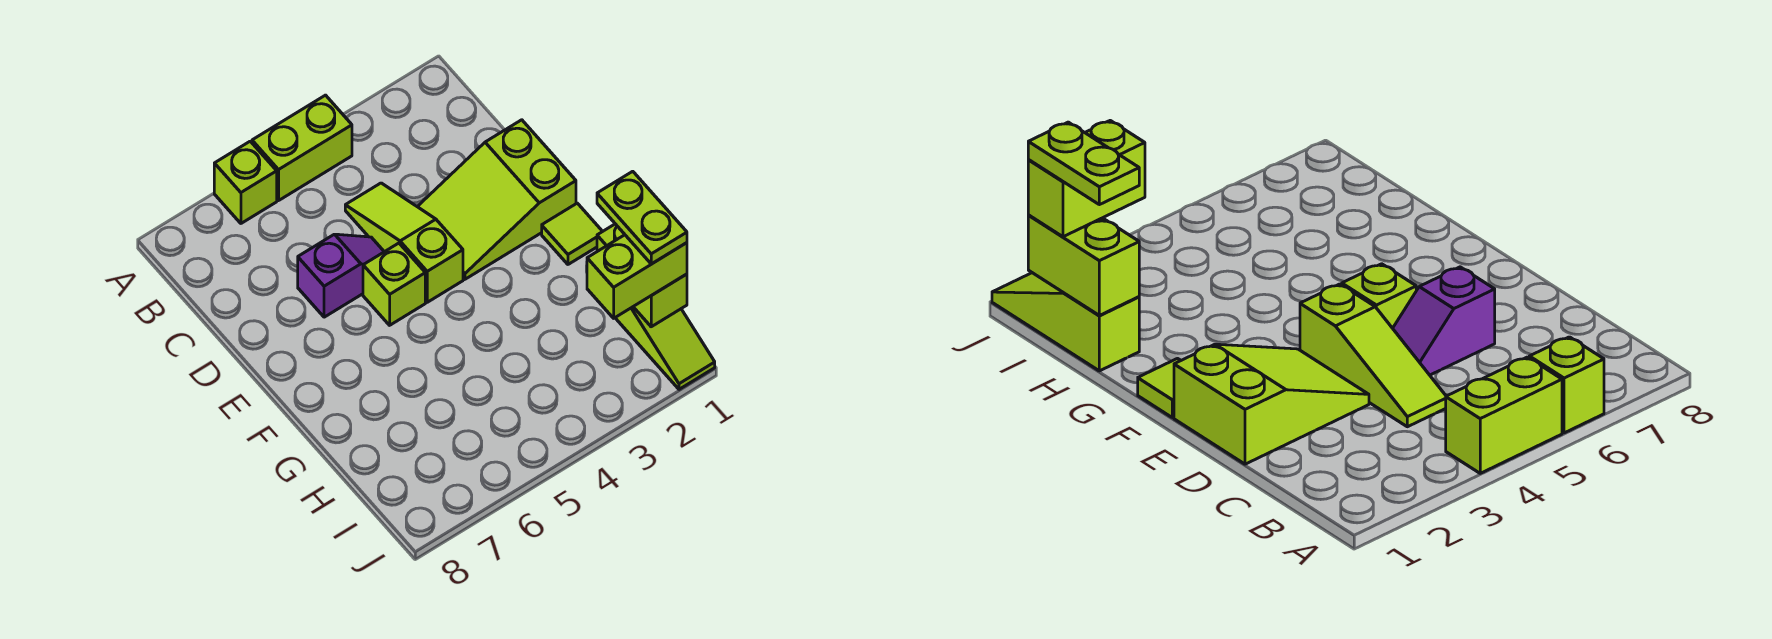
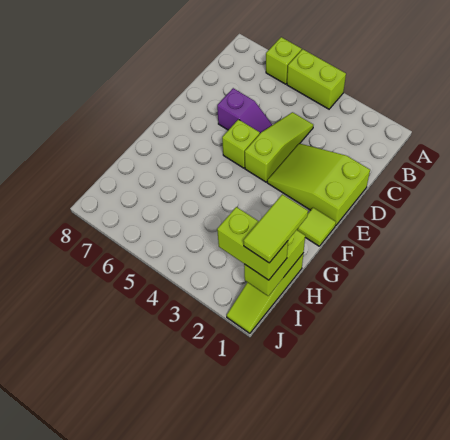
lime plate H1:I1 level 4 -> lime tile H1:I1 level 4

